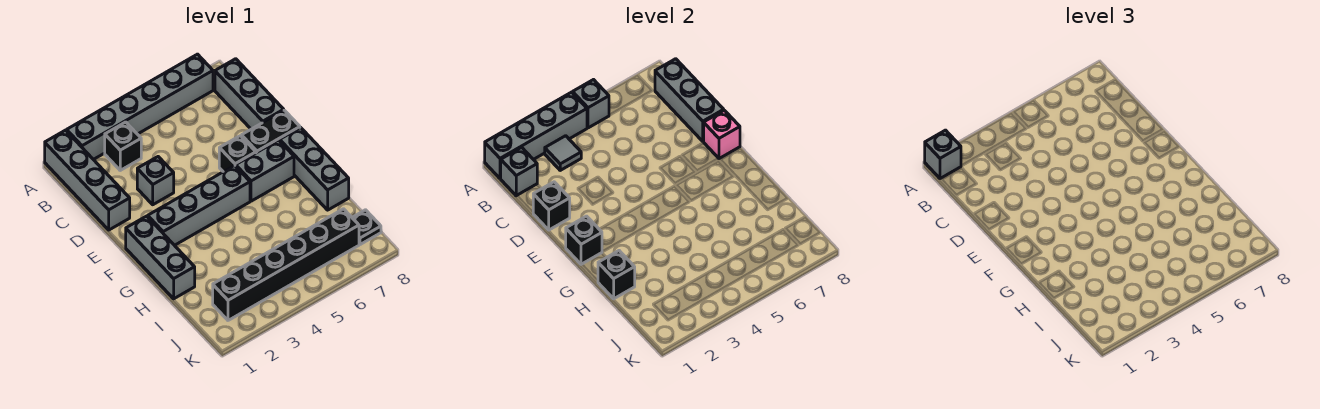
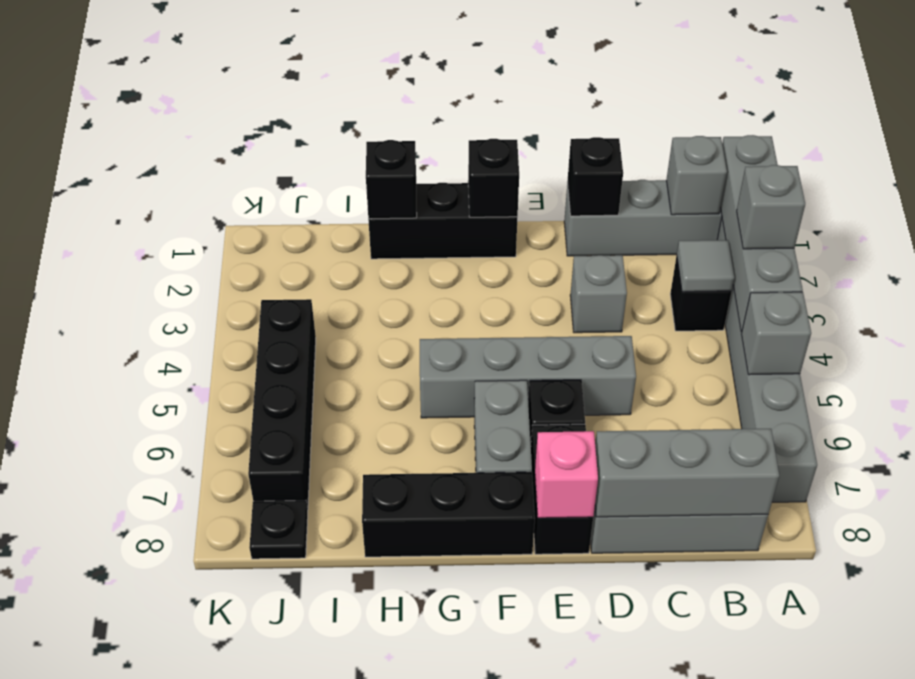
grey brick A1 level 3 -> grey brick A3 level 3
grey brick F1:H1 level 1 -> black brick F1:H1 level 1
grey brick F2:F5 level 1 -> grey brick D5:G5 level 1
grey brick F8:H8 level 1 -> black brick F8:H8 level 1
black brick J2:J7 level 1 -> black brick J4:J7 level 1

